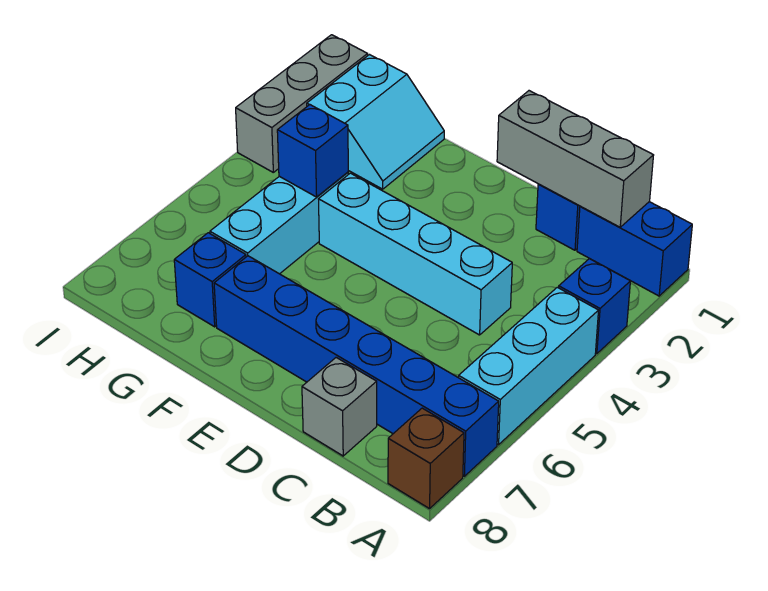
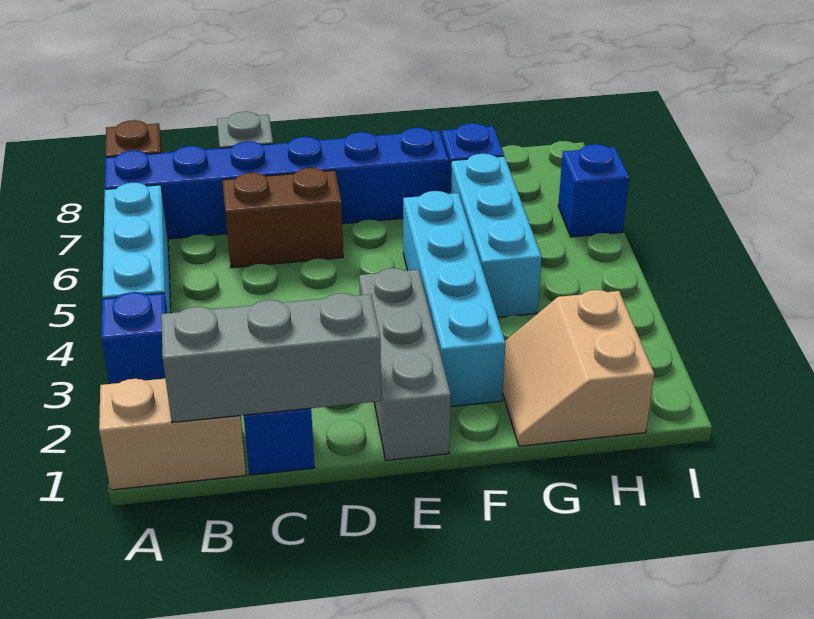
blue brick A1:B1 level 1 -> tan brick A1:B1 level 1
cyan brick C4:F4 level 1 -> cyan brick F2:F5 level 1
none -> brown brick C6:D6 level 1
cyan slope G1:H2 level 1 top H -> tan slope G1:H2 level 1 top H
blue brick G4 level 2 -> blue brick I6 level 1
grey brick I1:I3 level 1 -> grey brick E1:E3 level 1

